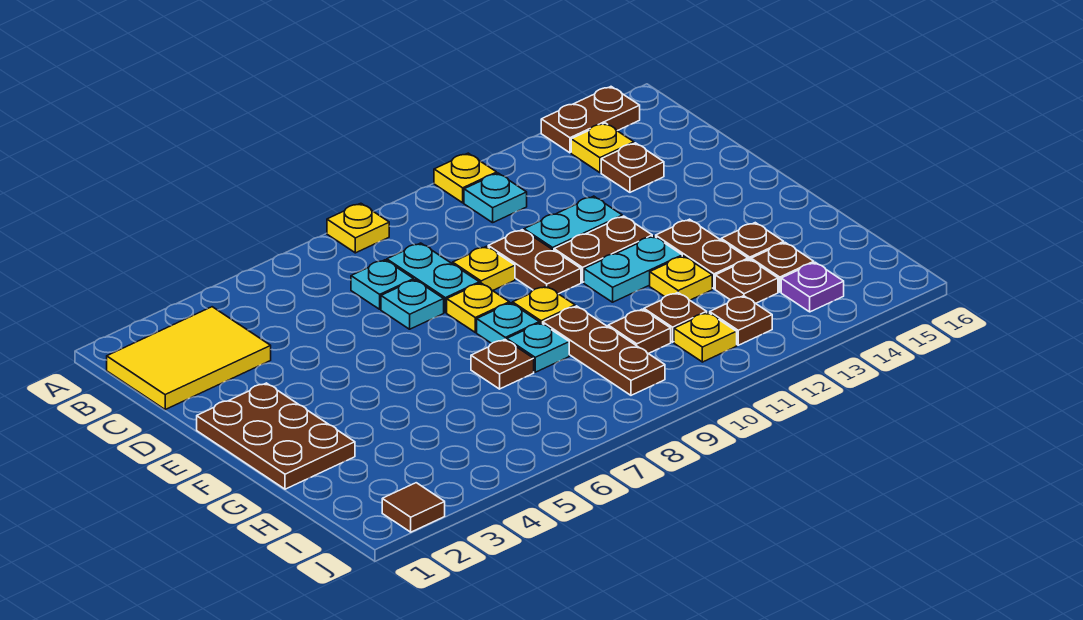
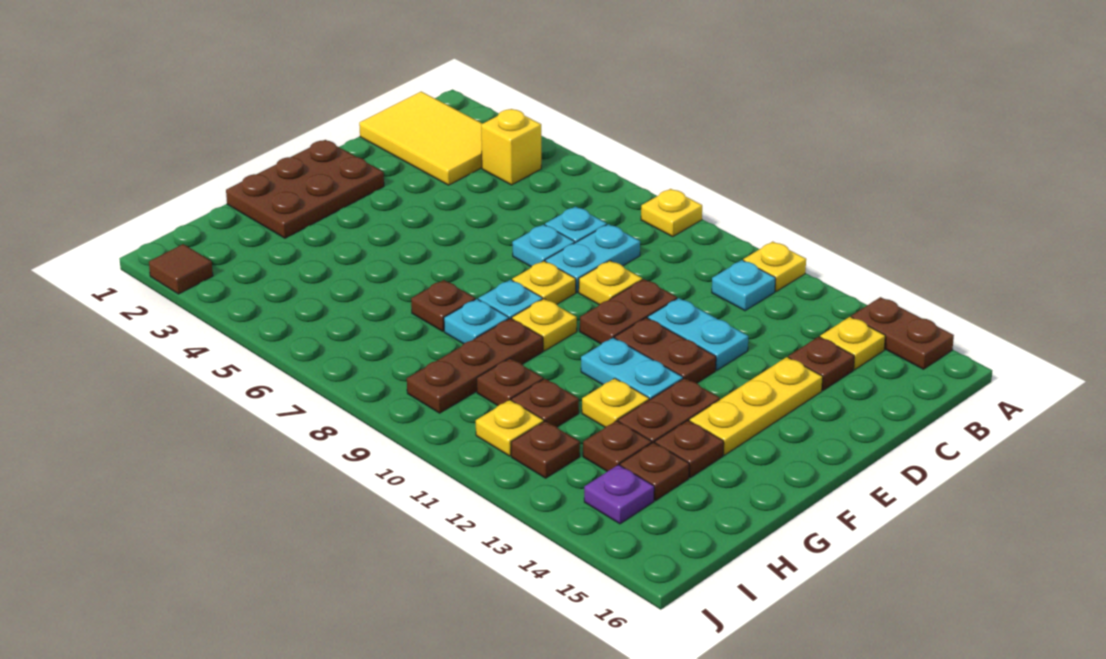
none -> yellow brick B4 level 1
none -> yellow plate D14:F14 level 1

